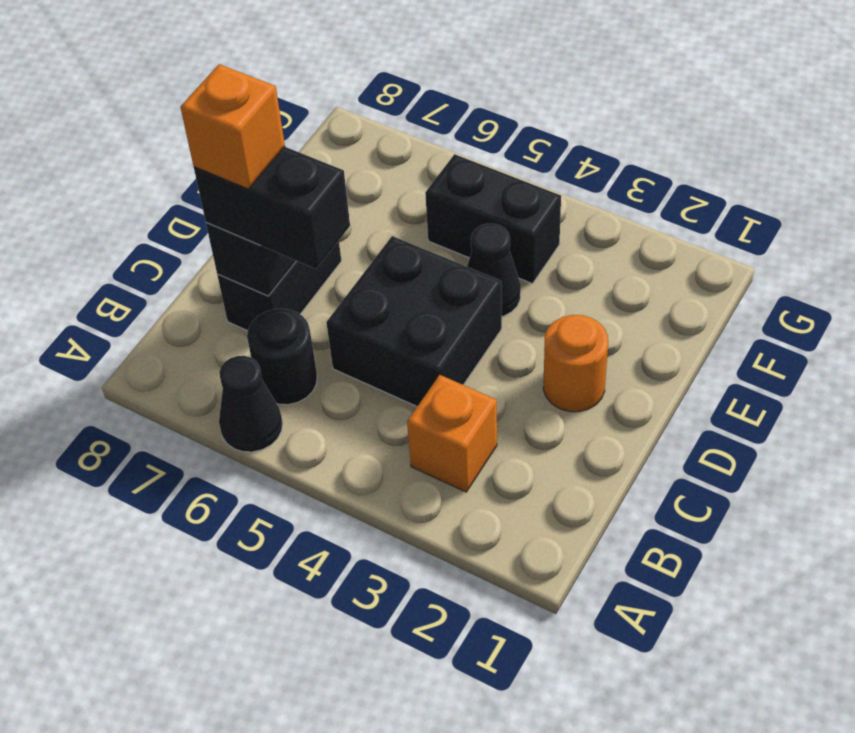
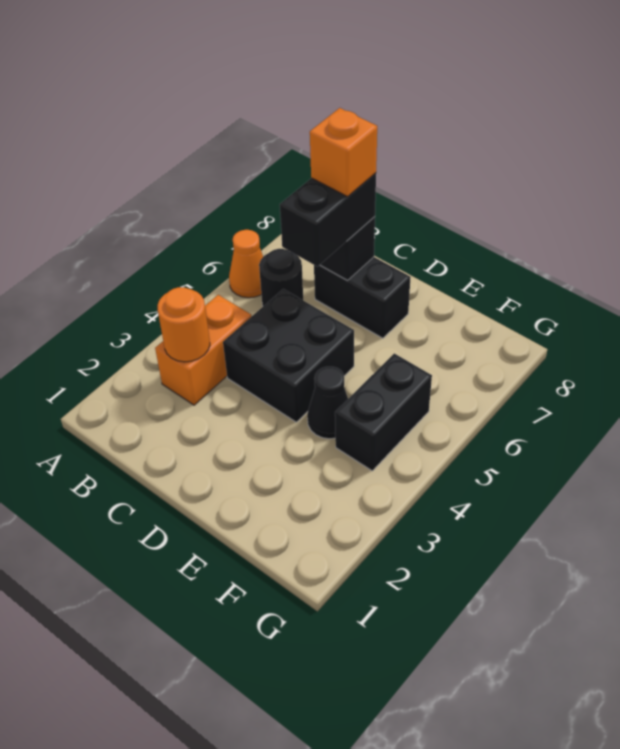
black cone A6 level 1 -> orange cone A6 level 1
orange brick B3 level 1 -> orange brick B3:B4 level 1
orange round brick D2 level 1 -> orange round brick B3 level 2

